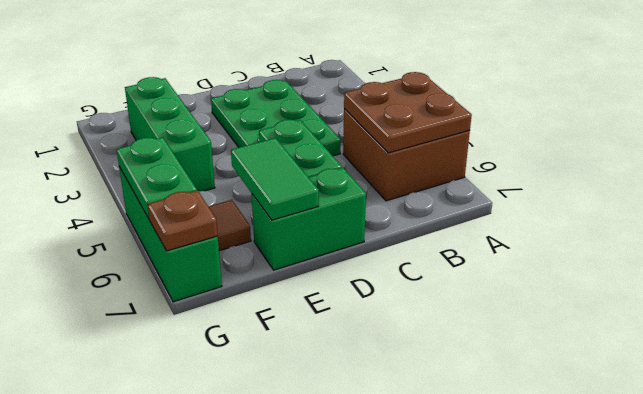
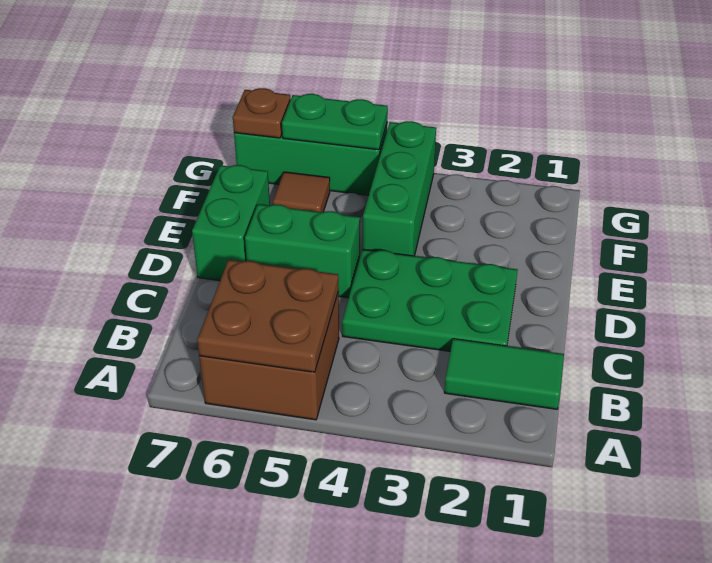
green tile E6:E7 level 2 -> green tile B1:B2 level 1
green brick F2:F4 level 1 -> green brick E4:G4 level 1

